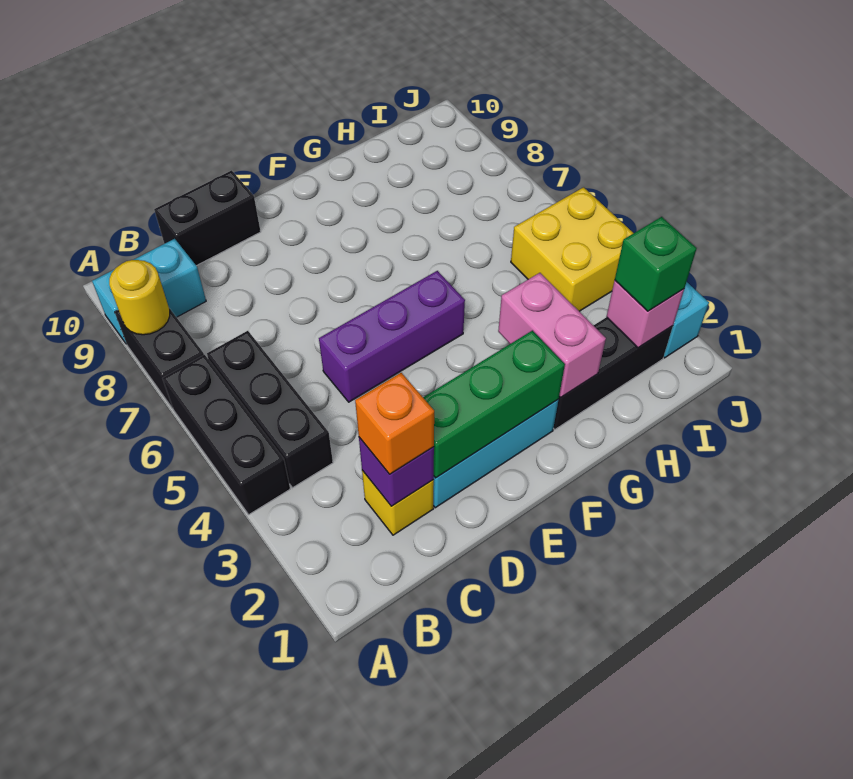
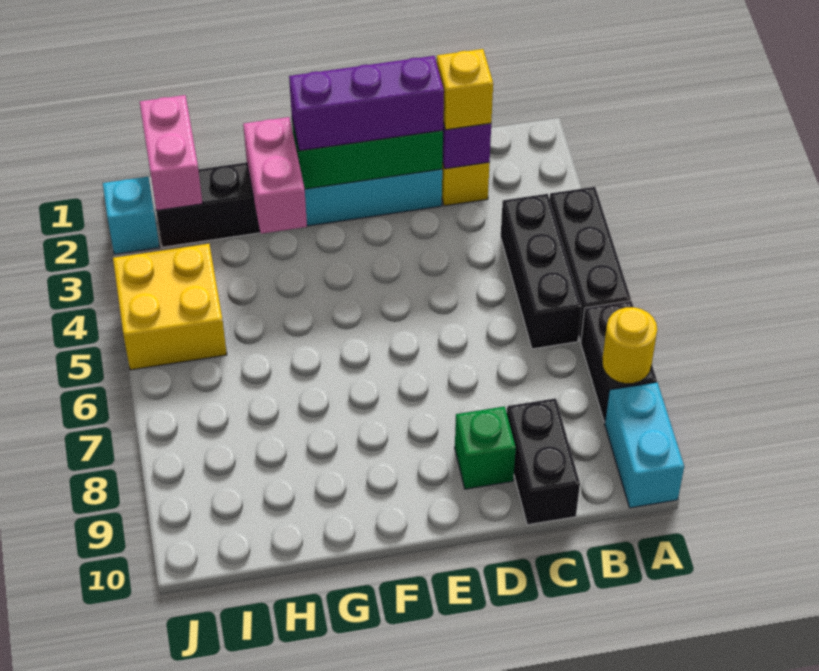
cyan brick A9:B9 level 1 -> cyan brick A9:A10 level 1
orange brick C2 level 3 -> yellow brick C2 level 3
black brick C10:D10 level 1 -> black brick C9:C10 level 1
purple brick D5:F5 level 1 -> purple brick D2:F2 level 3
pink brick I2 level 2 -> pink brick I1:I2 level 2
green brick I2 level 3 -> green brick D9 level 1

